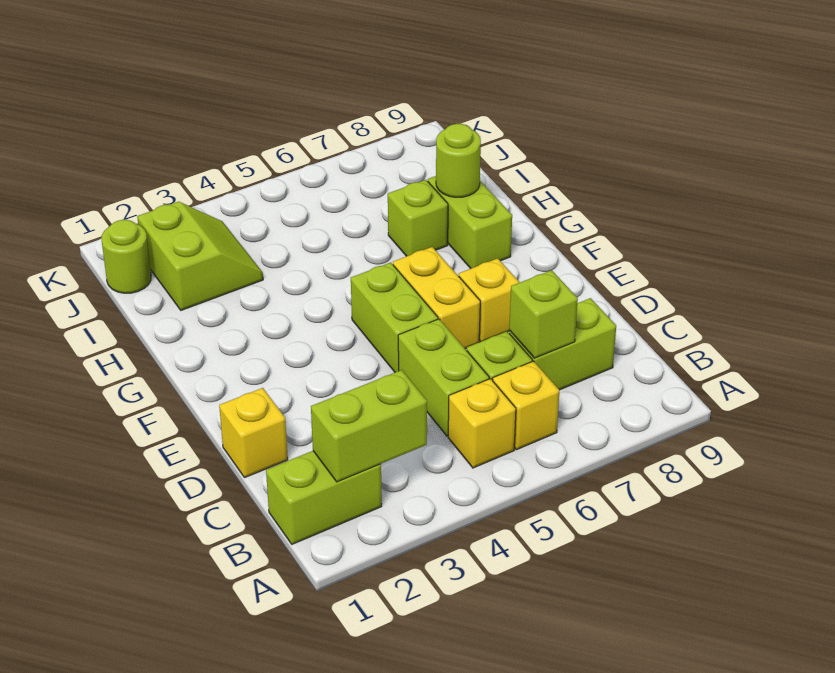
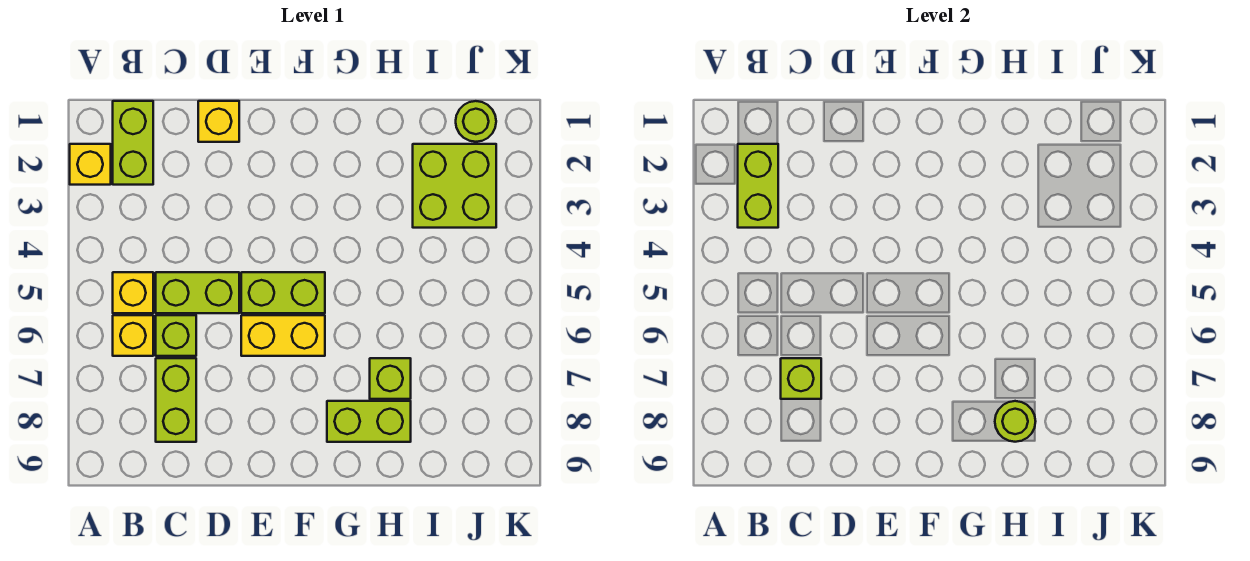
yellow brick E7 level 1 -> yellow brick A2 level 1
lime slope I2:J3 level 1 top 2 -> lime brick I2:J3 level 1

